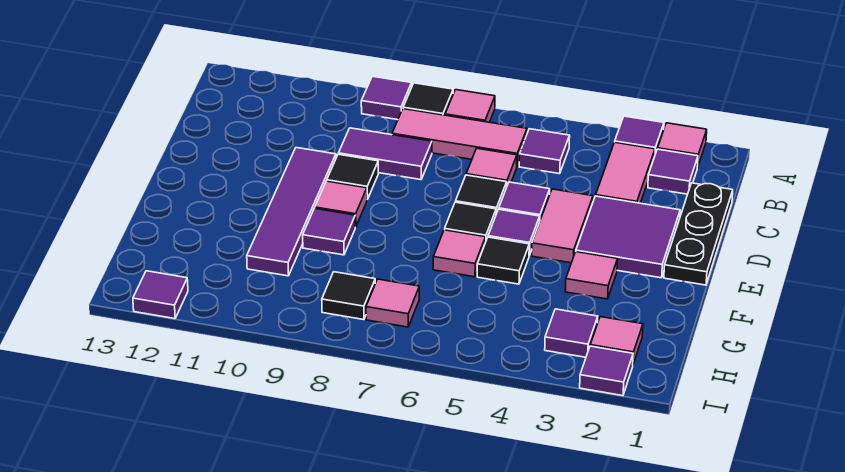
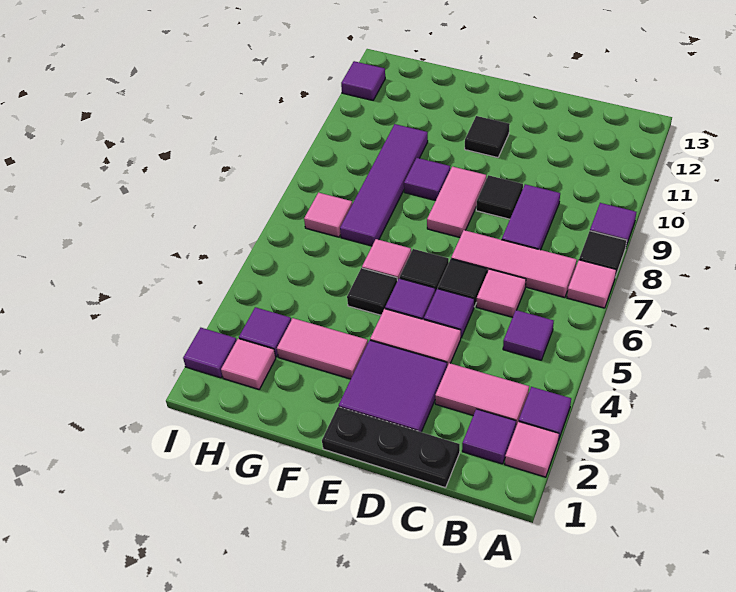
pink tile B6:B8 level 1 -> pink tile B7:D7 level 1
purple tile D10:G10 level 1 -> purple tile G7:G10 level 1
pink tile E9 level 1 -> pink tile E8:E9 level 1
pink tile F3 level 1 -> pink tile F3:G3 level 1
black tile H8 level 1 -> black tile E11 level 1

